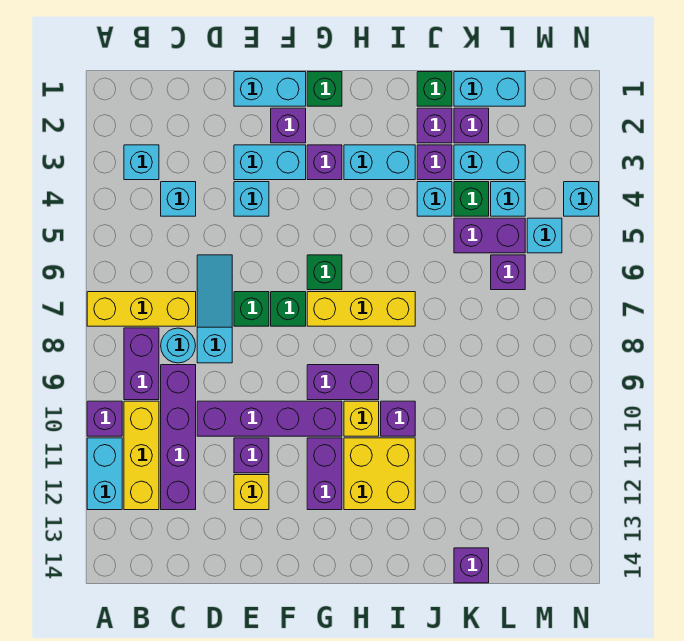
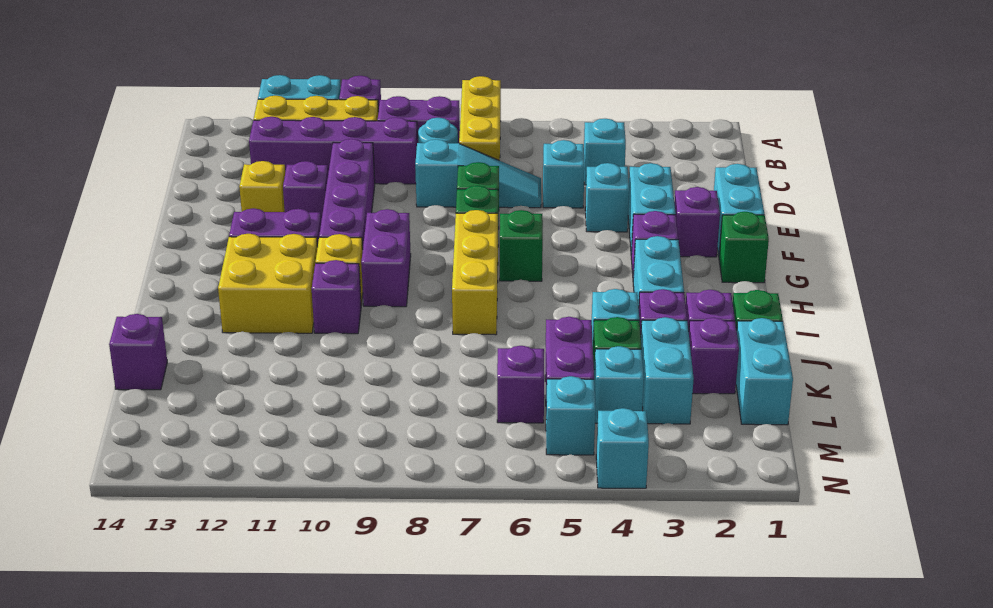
cyan brick B3 level 1 -> cyan brick D5 level 1

